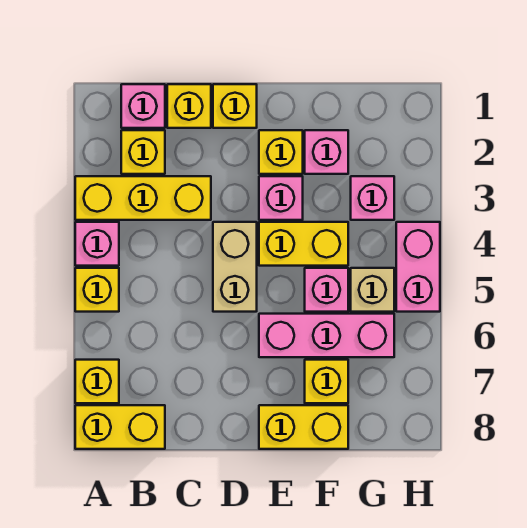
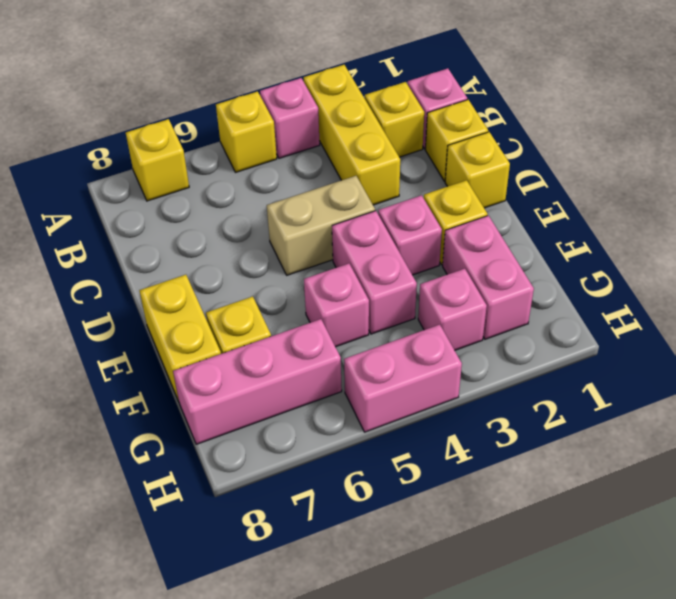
yellow brick A8:B8 level 1 -> none
yellow brick E4:F4 level 1 -> pink brick E4:F4 level 1
pink brick E6:G6 level 1 -> pink brick G6:G8 level 1
pink brick F2 level 1 -> pink brick F2:G2 level 1
tan brick G5 level 1 -> none

